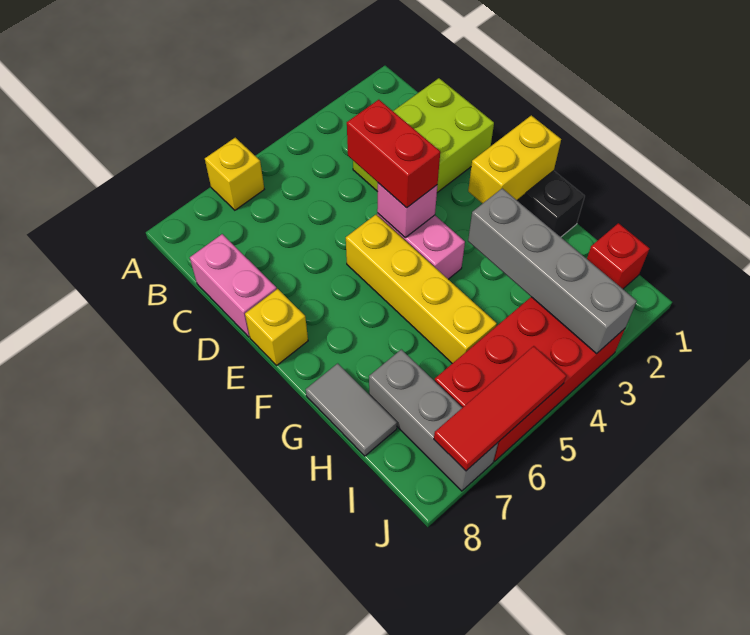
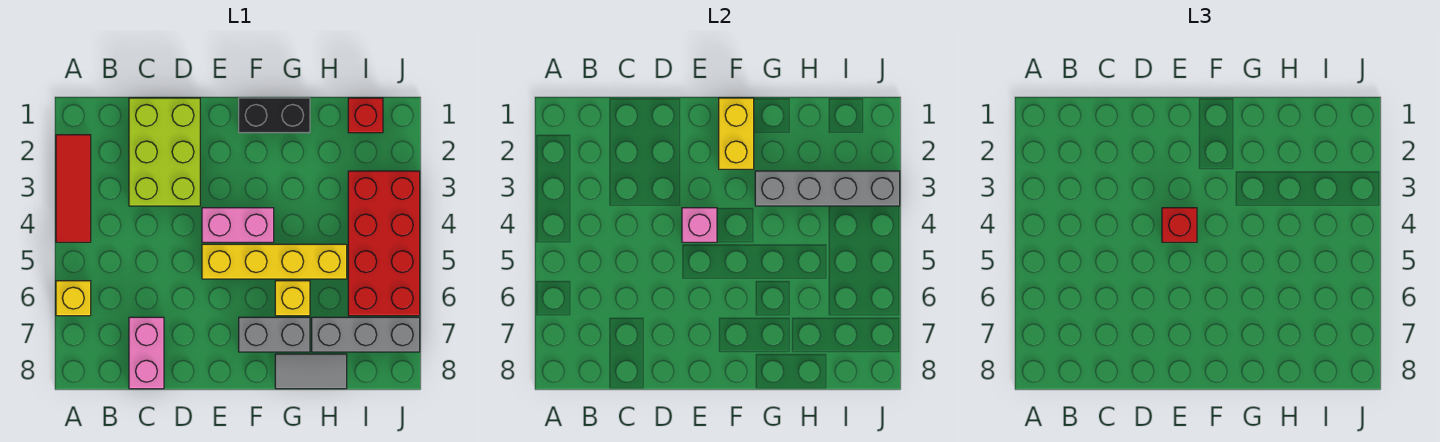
pink brick C8:D8 level 1 -> pink brick C7:C8 level 1
red brick D4:E4 level 3 -> red brick E4 level 3
yellow brick E8 level 1 -> yellow brick G6 level 1
none -> grey brick F7:G7 level 1
red tile J5:J7 level 2 -> red tile A2:A4 level 1

